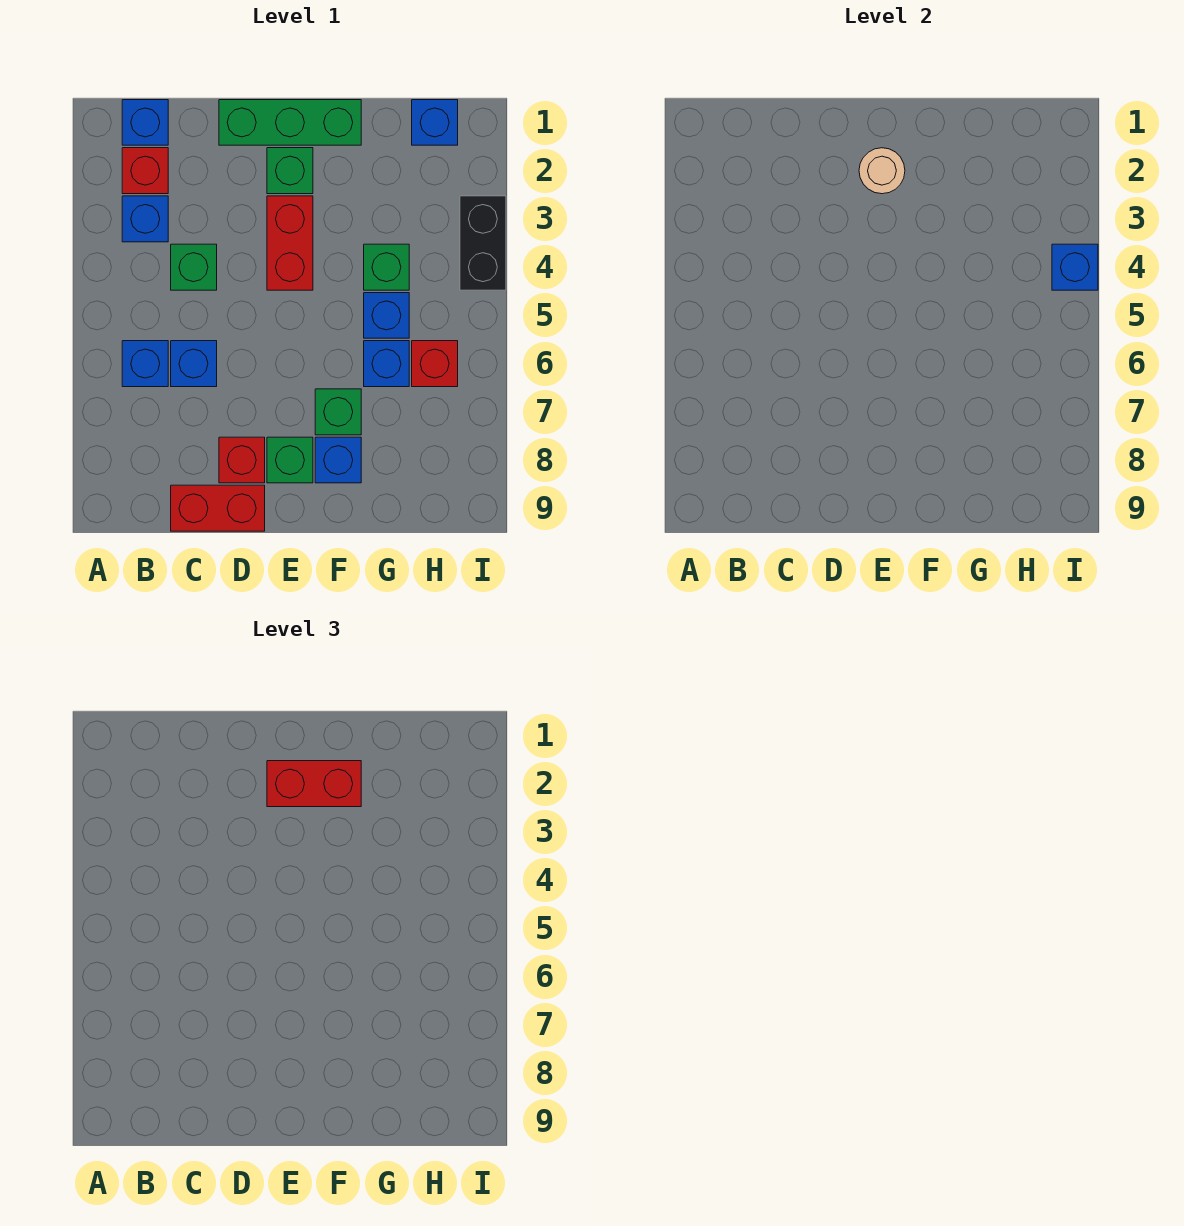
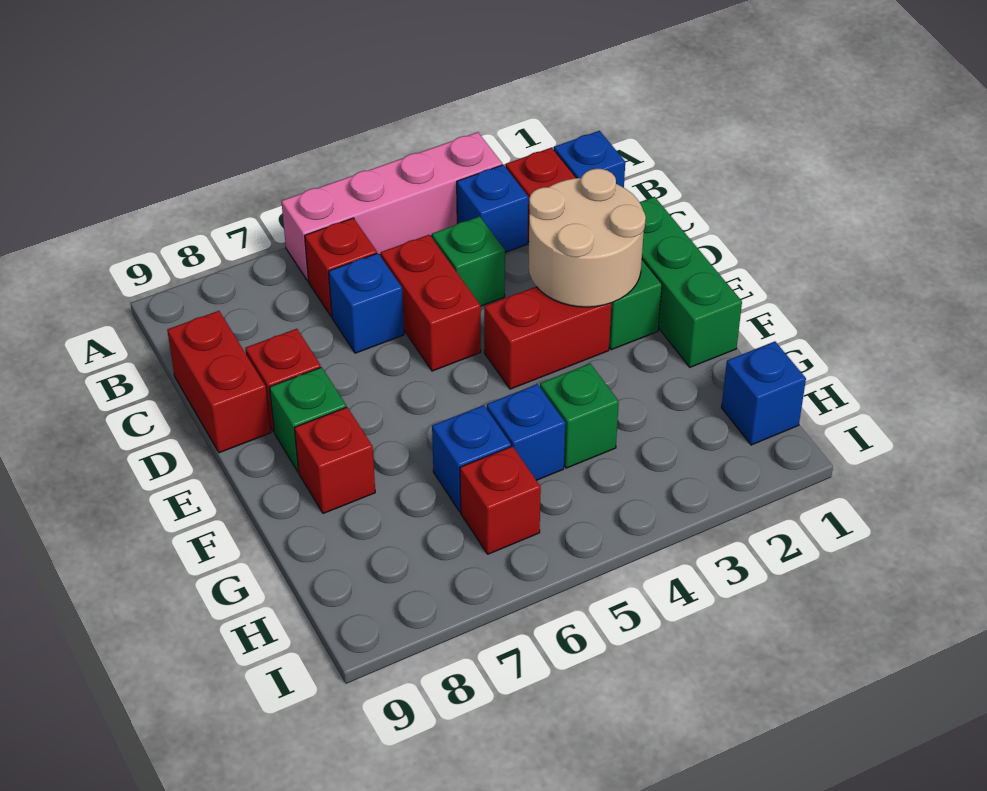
none -> pink brick A3:A6 level 1
blue brick B6 level 1 -> red brick B6 level 1
tan round brick E2 level 2 -> tan round brick D2:E3 level 2
red brick E2:F2 level 3 -> red brick C5:D5 level 1
green brick F7 level 1 -> none
blue brick F8 level 1 -> red brick F8 level 1
black brick I3:I4 level 1 -> none
blue brick I4 level 2 -> none

